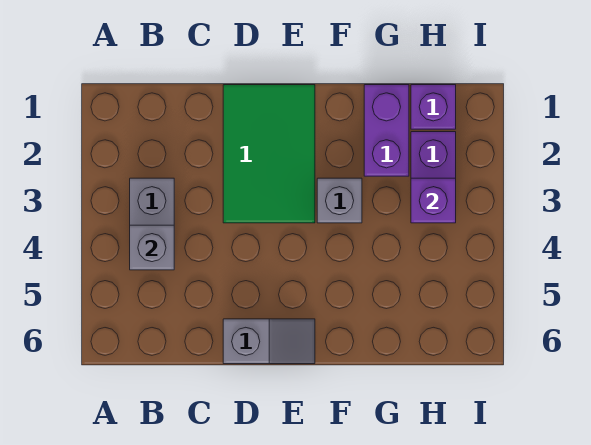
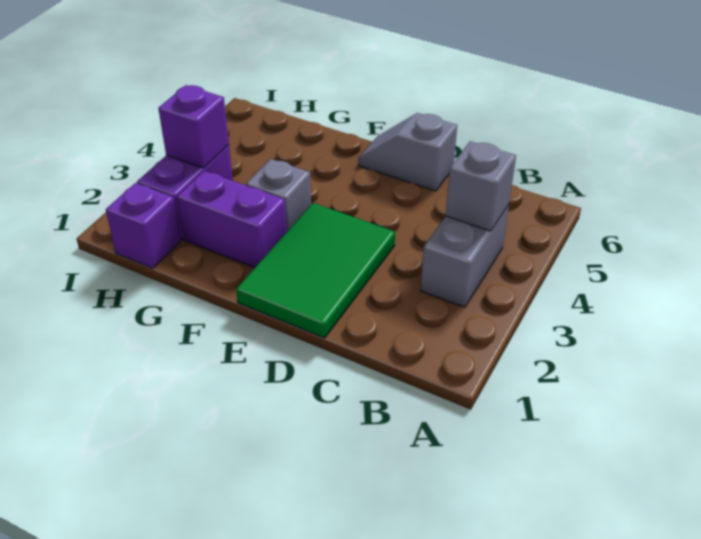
purple brick G1:G2 level 1 -> purple brick F2:G2 level 1

